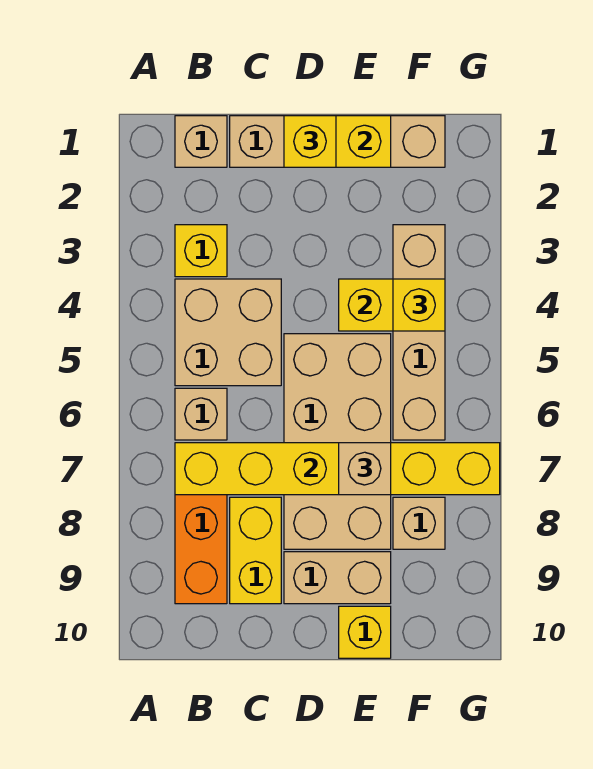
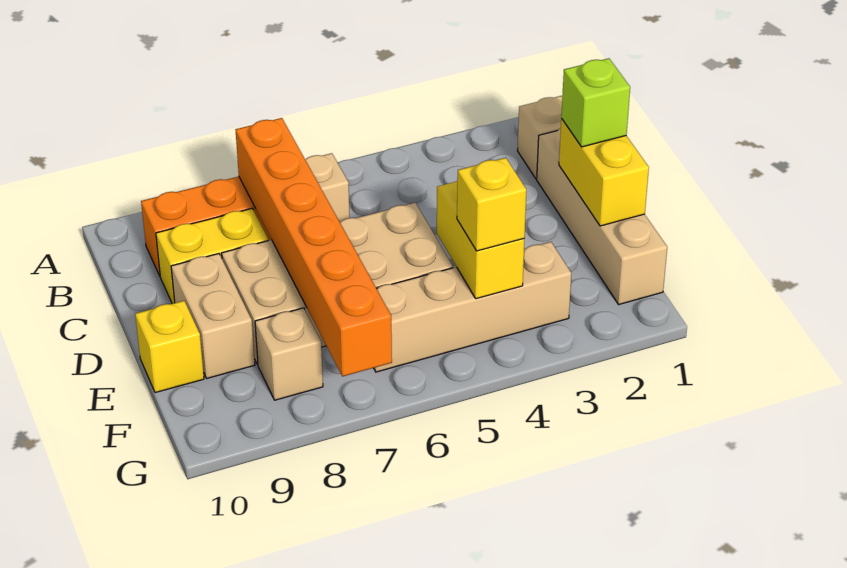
yellow brick B3 level 1 -> none
tan brick B4:C5 level 1 -> none
yellow brick B7:G7 level 2 -> orange brick B7:G7 level 2
yellow brick D1 level 3 -> lime brick D1 level 3
tan brick E7 level 3 -> none

